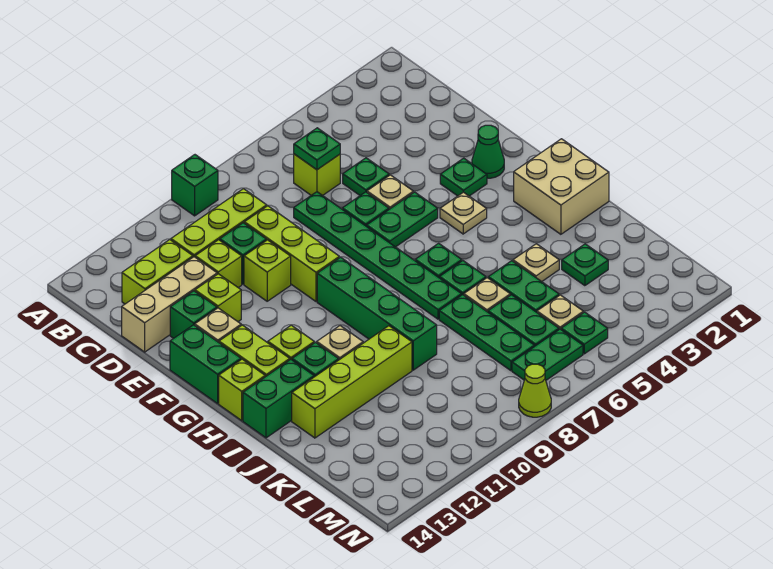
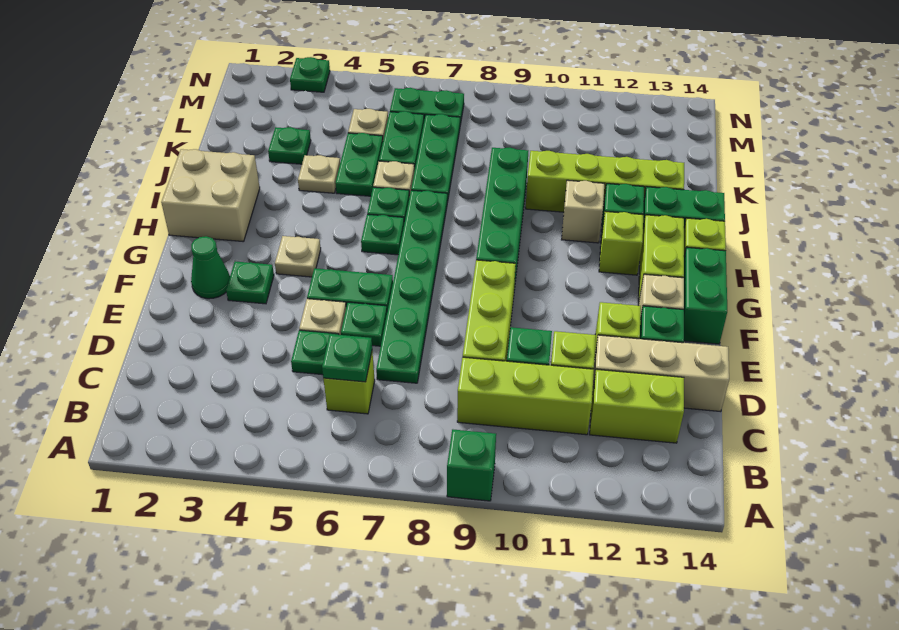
lime brick E10 level 1 -> none
green plate M5 level 1 -> green plate N3 level 1
lime cone N8 level 1 -> none

